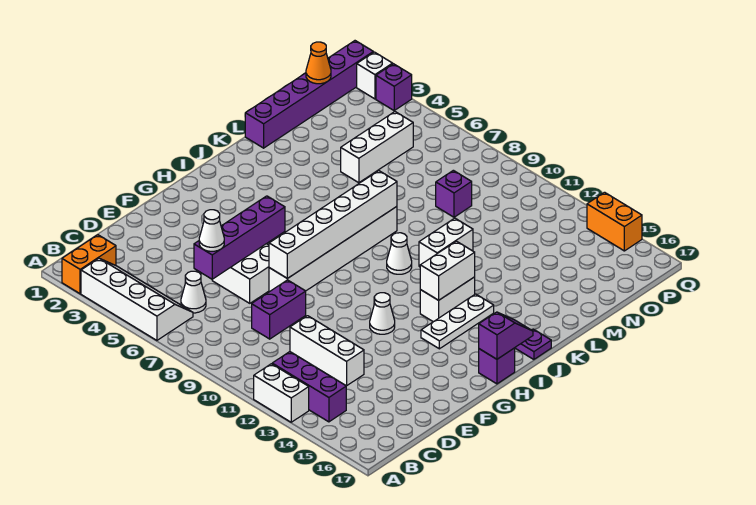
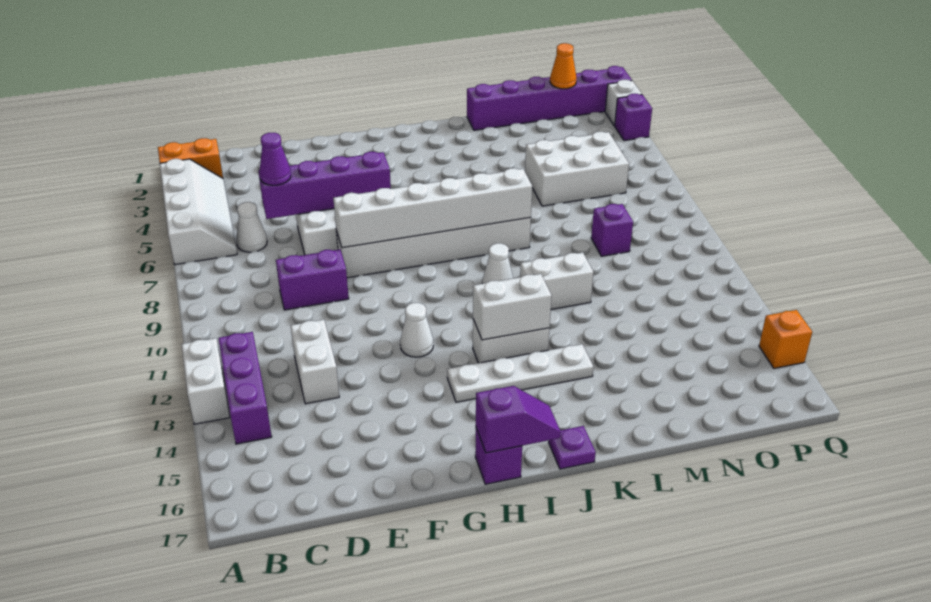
white cone D6 level 3 -> purple cone D6 level 3
white brick D11:D13 level 1 -> white brick D12:D13 level 1
white plate H14:J14 level 1 -> white plate H14:K14 level 1
white brick M5:O5 level 1 -> white brick M5:O6 level 1
orange brick Q14:Q15 level 1 -> orange brick Q15 level 1

